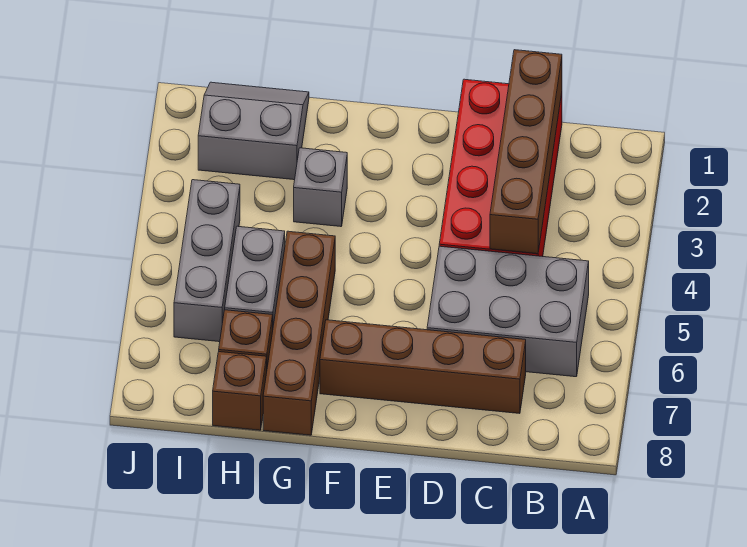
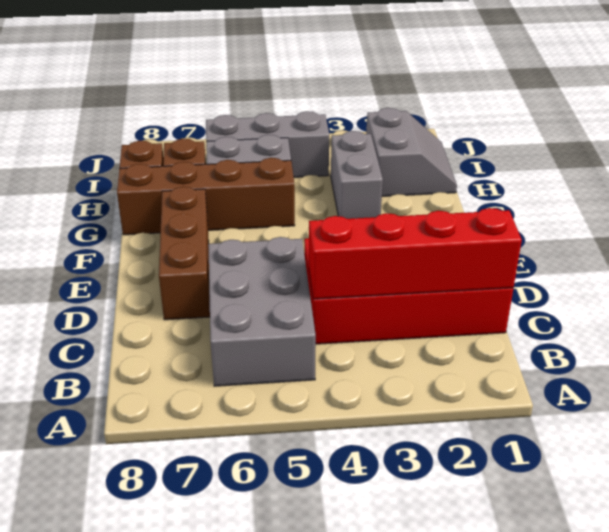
brown brick C1:C4 level 2 -> red brick C1:C4 level 2
brown brick C7:F7 level 1 -> brown brick D7:F7 level 1
grey brick G3 level 1 -> grey brick G3:H3 level 1

